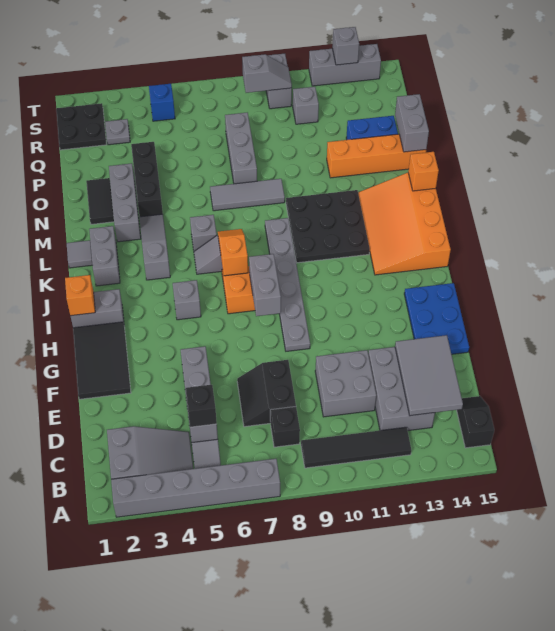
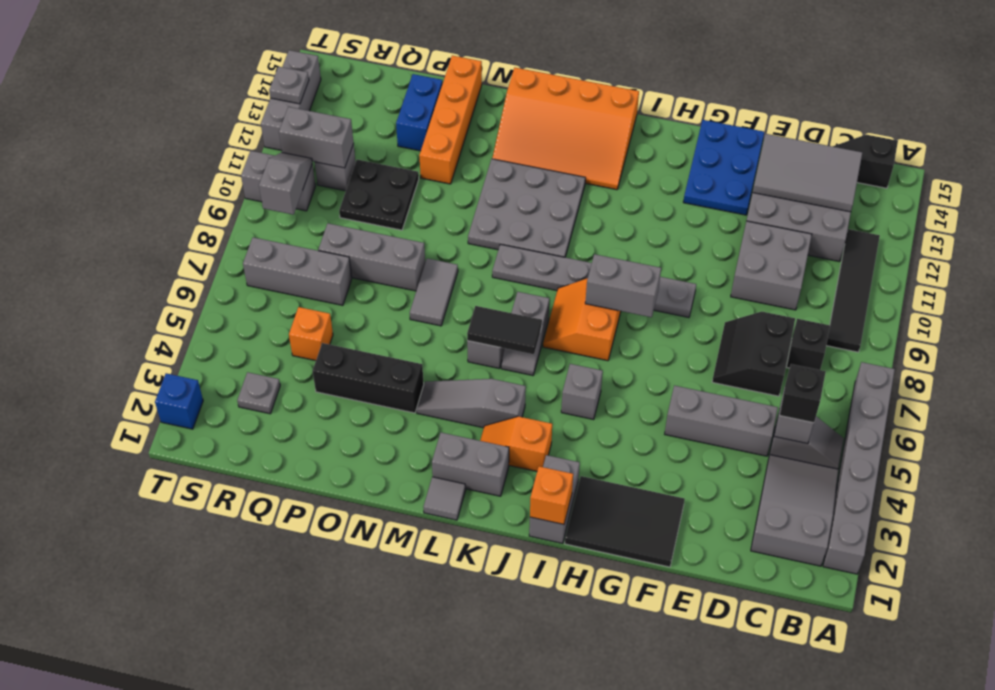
black slope D7:E8 level 1 top 8 -> black slope D7:E8 level 1 top D
blue plate F14:H15 level 1 -> blue plate F13:G15 level 1
orange slope J7:K7 level 2 top J -> orange slope J3:K3 level 1 top J
black plate K10:M12 level 1 -> grey plate K10:M12 level 1
grey brick M3:O3 level 1 -> grey brick Q7:S7 level 1
orange brick M15 level 2 -> orange brick Q5 level 1
black tile N2:O2 level 1 -> black tile K6:L6 level 2
grey tile N7:N9 level 1 -> grey tile N7:N8 level 1
grey brick O15:P15 level 2 -> grey brick R11:S11 level 2
black plate R1:S2 level 1 -> black plate P10:Q11 level 1
blue brick S5 level 1 -> blue brick T2 level 1
grey brick T13 level 2 -> grey plate T13 level 2

